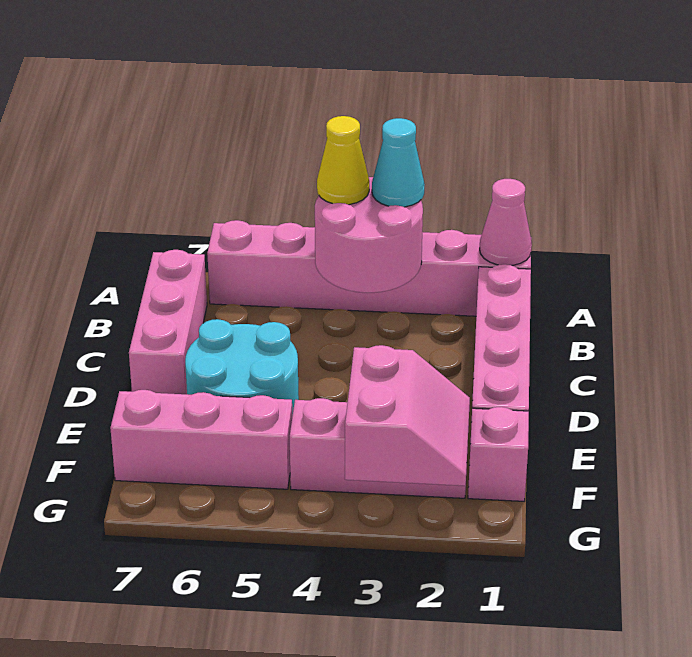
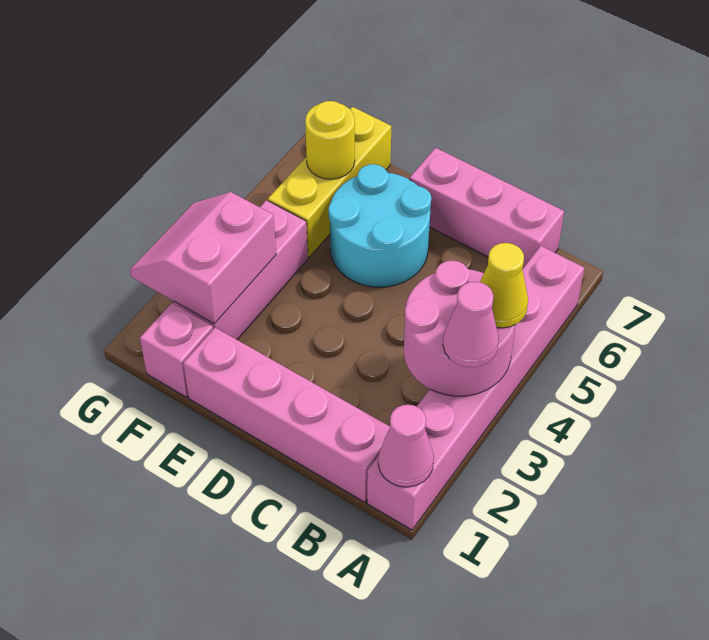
cyan cone A3 level 3 -> pink cone A3 level 3
pink slope F2:G3 level 2 top 3 -> pink slope F2:G3 level 2 top F
pink brick F5:F7 level 1 -> yellow brick F5:F7 level 1
none -> yellow round brick F6 level 2

